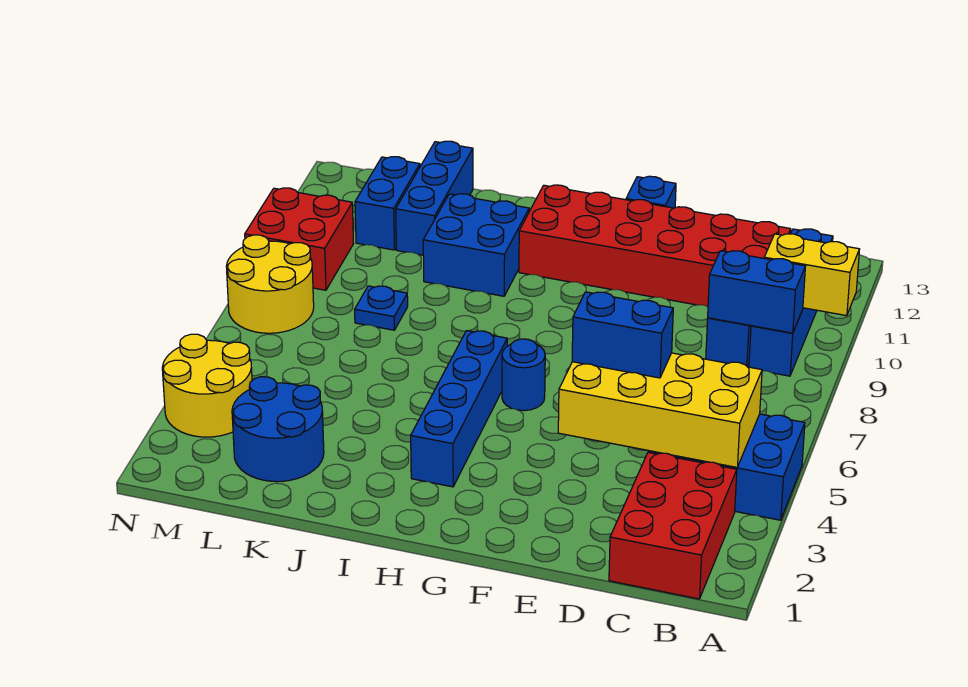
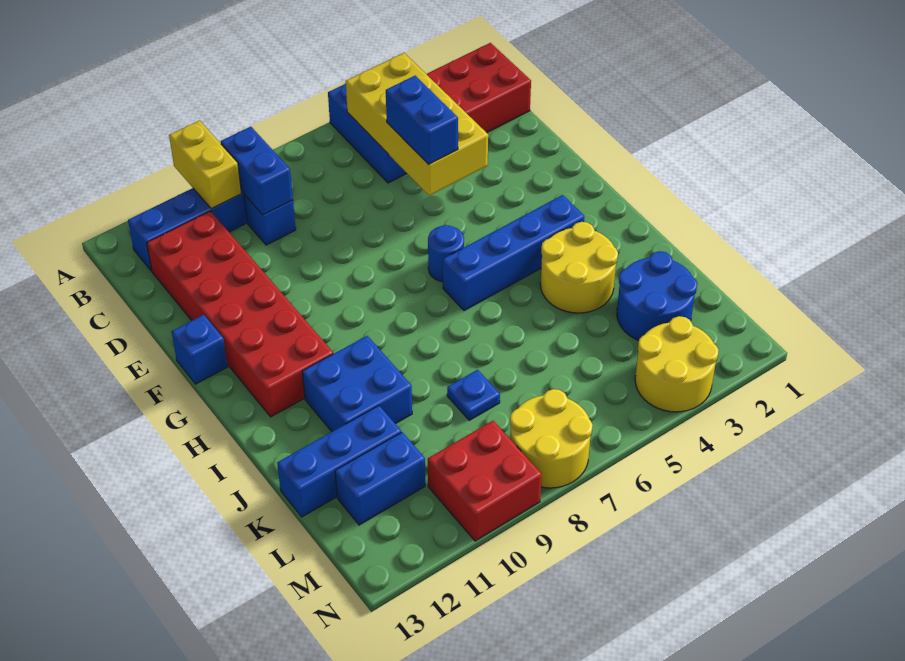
none -> yellow round brick I3:J4 level 1

